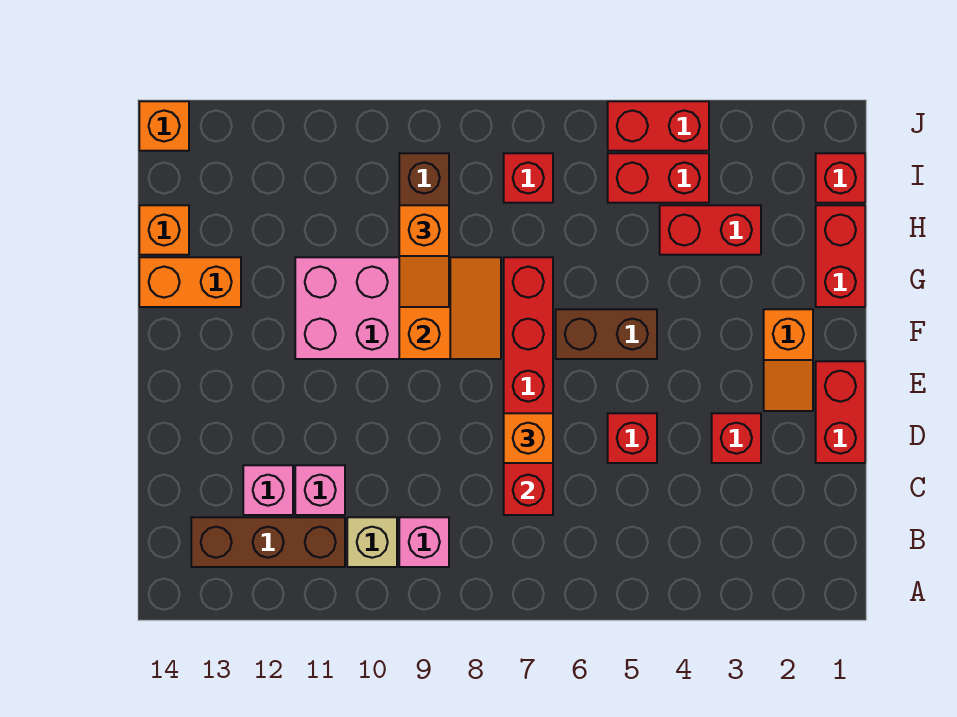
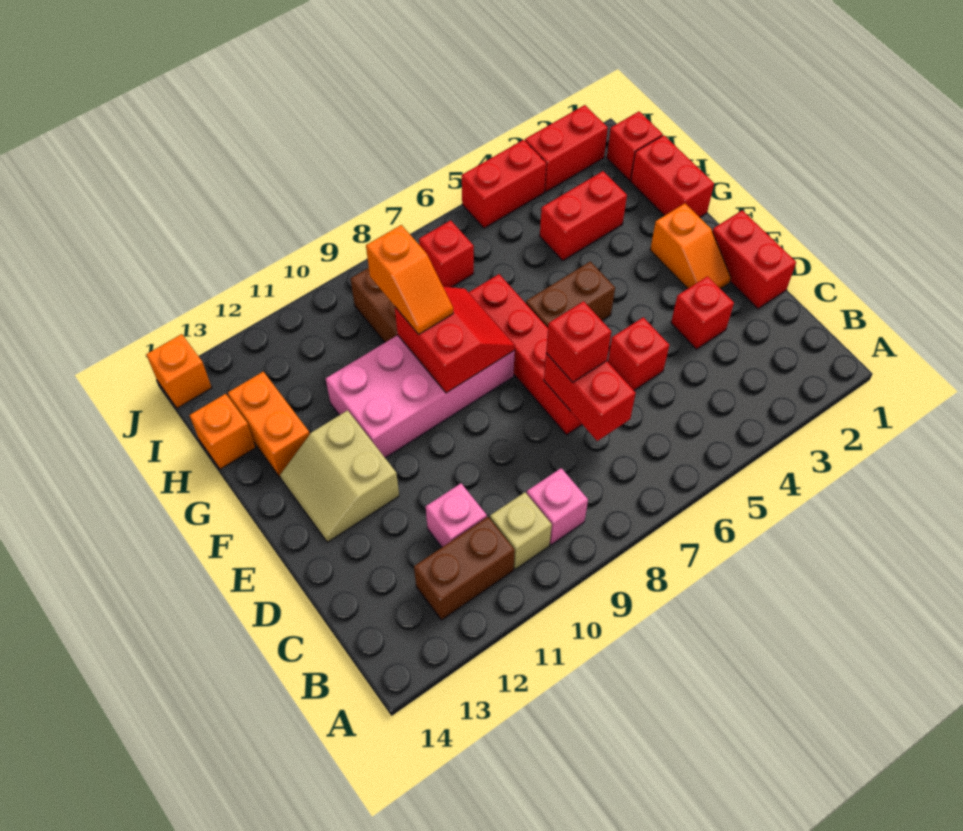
brown brick B11:B13 level 1 -> brown brick B11:B12 level 1
pink brick C12 level 1 -> none
orange brick D7 level 3 -> red brick D7 level 3
none -> tan slope E12:F13 level 1 top 12
orange slope F8:G9 level 2 top 9 -> red slope F8:G9 level 2 top 9
orange brick G13:G14 level 1 -> orange brick G13:H13 level 1
red brick I4:I5 level 1 -> red brick J2:J3 level 1

